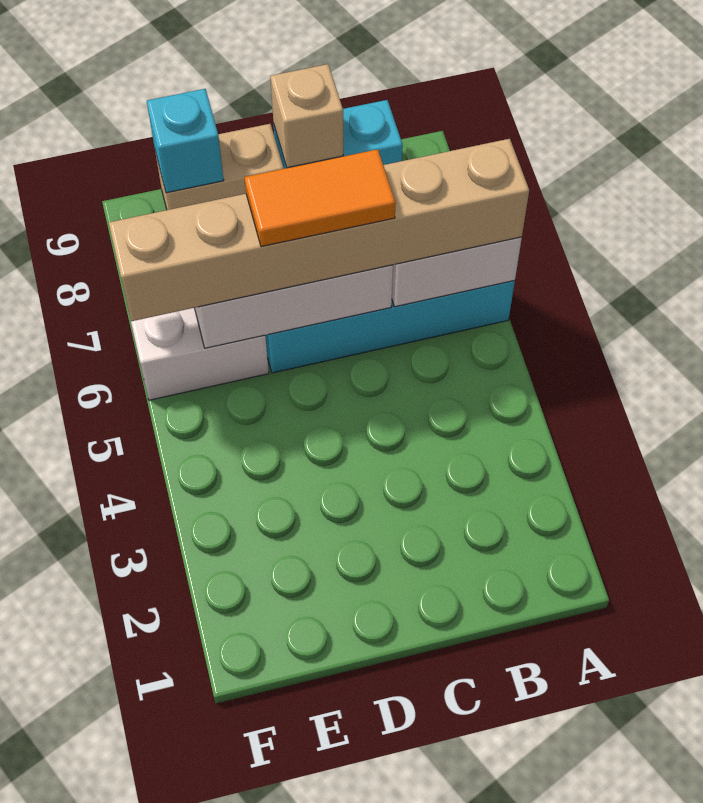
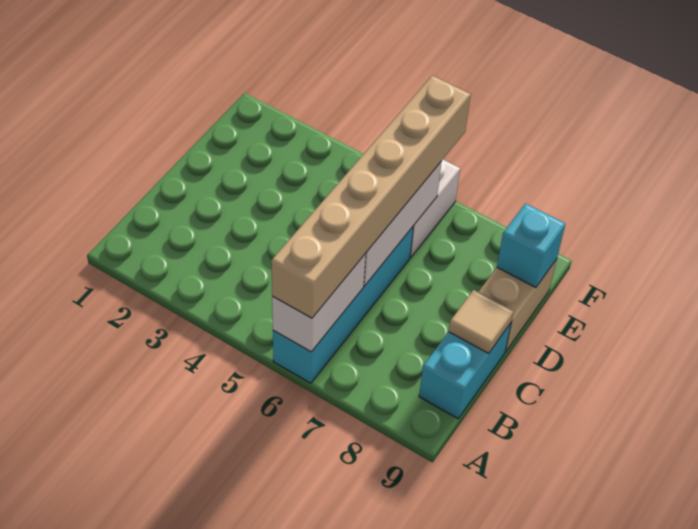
orange tile C6:D6 level 4 -> none
tan brick C9 level 2 -> tan tile C9 level 2

